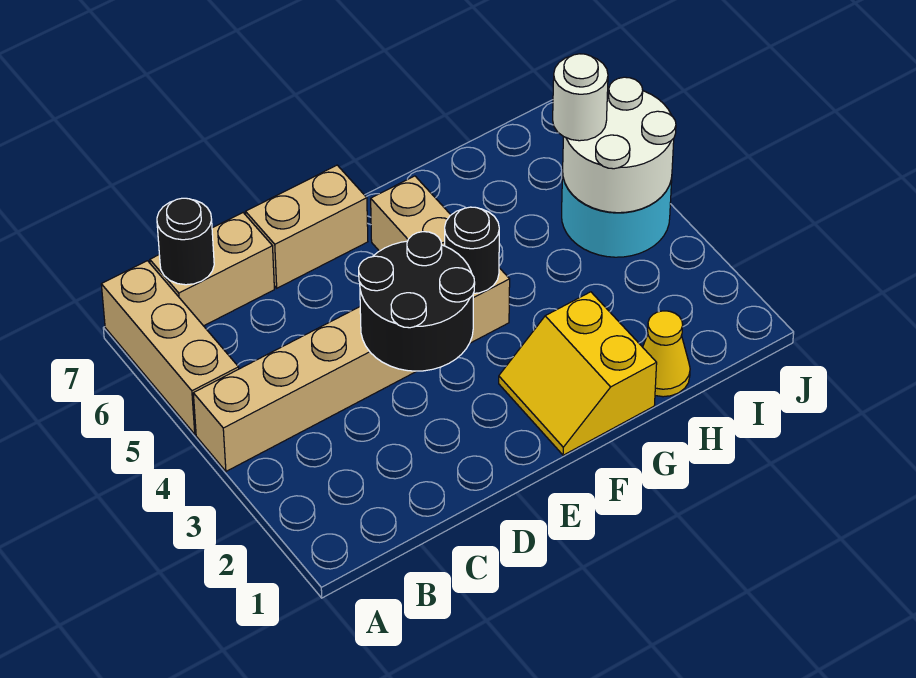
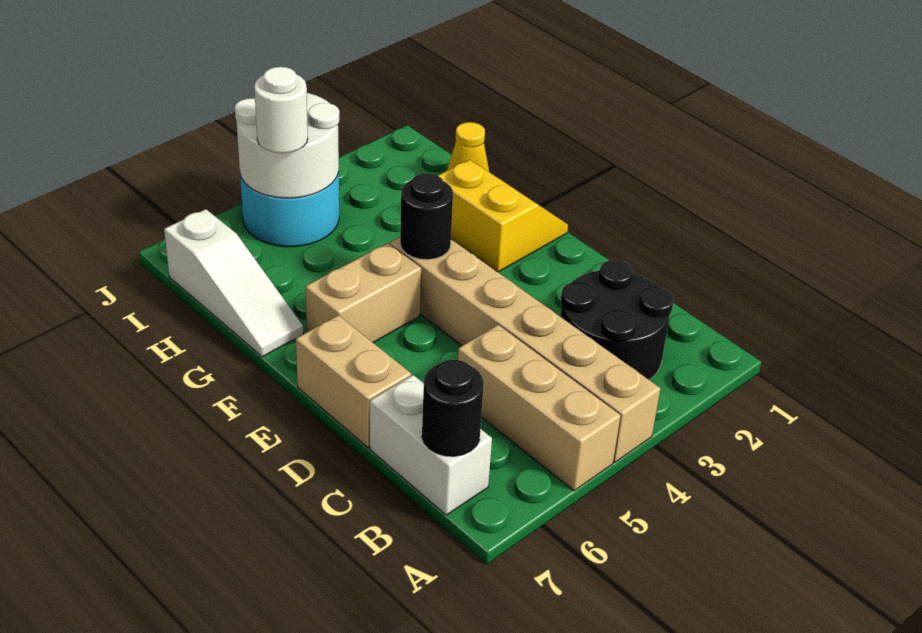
tan brick A5:A7 level 1 -> tan brick A5:C5 level 1
tan brick B7:C7 level 1 -> white brick B7:C7 level 1
black round brick D3:E4 level 2 -> black round brick B2:C3 level 1
yellow slope F1:G2 level 1 top G -> yellow slope F1:G2 level 1 top 2
none -> white slope G7:I7 level 1 top I

